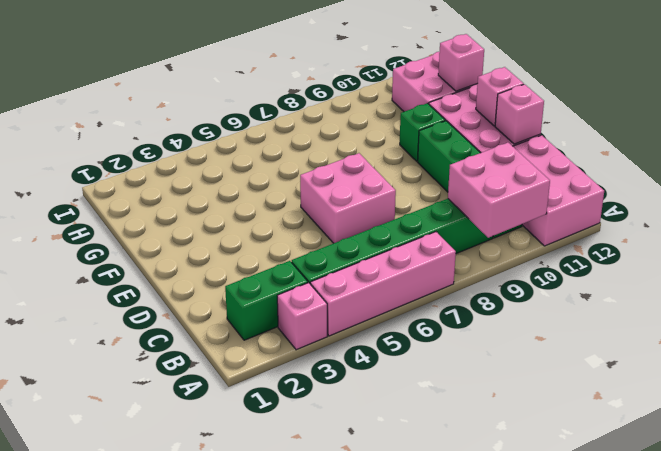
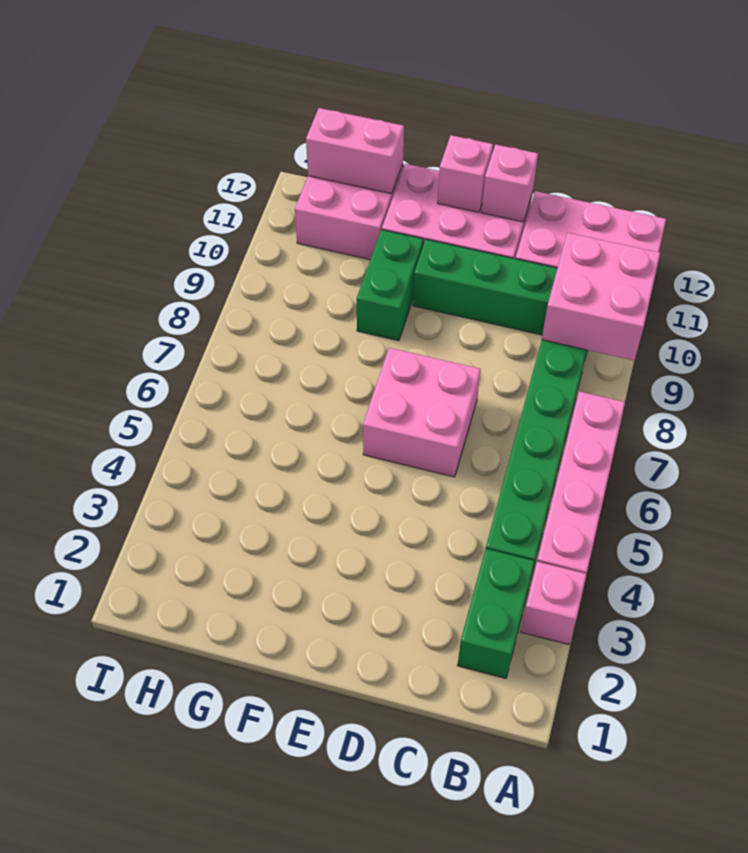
green brick F10 level 1 -> green brick F9:F10 level 1
pink brick G12 level 2 -> pink brick G12:H12 level 2

